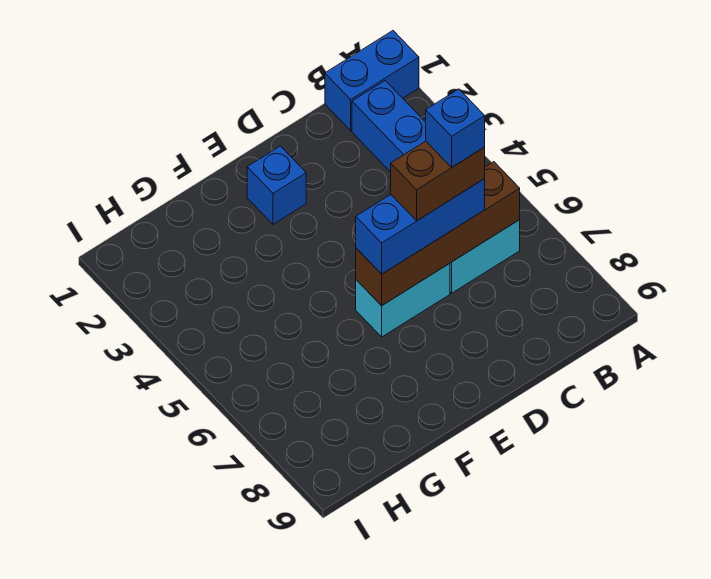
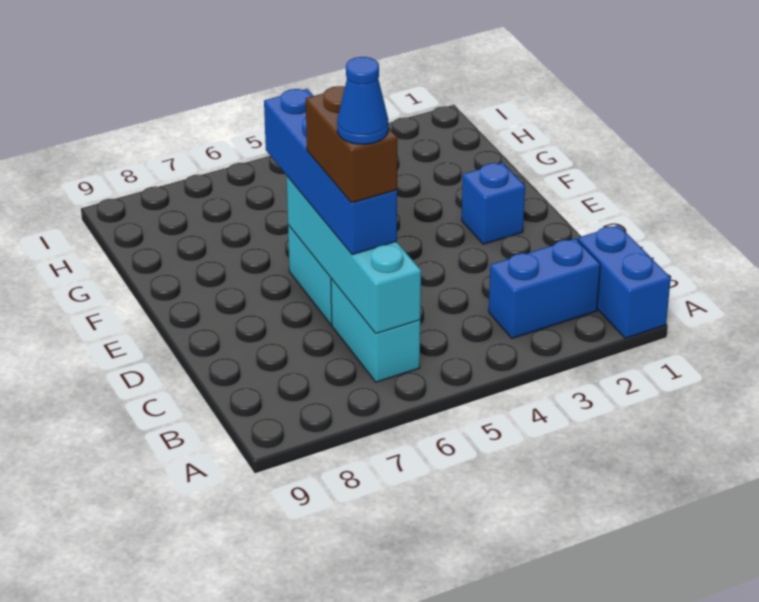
brown brick B6:E6 level 2 -> cyan brick B6:E6 level 2
blue brick C6:E6 level 3 -> blue brick C6:F6 level 3
blue brick C6 level 5 -> blue cone C6 level 5

